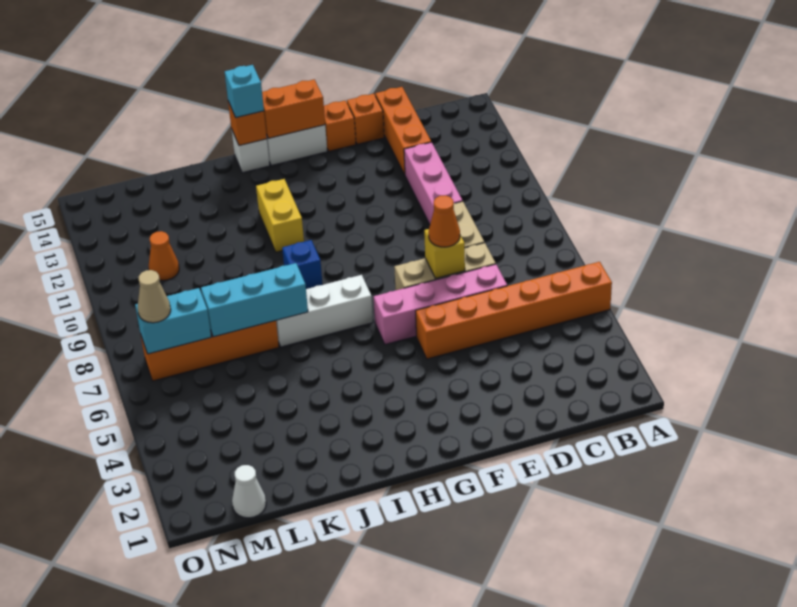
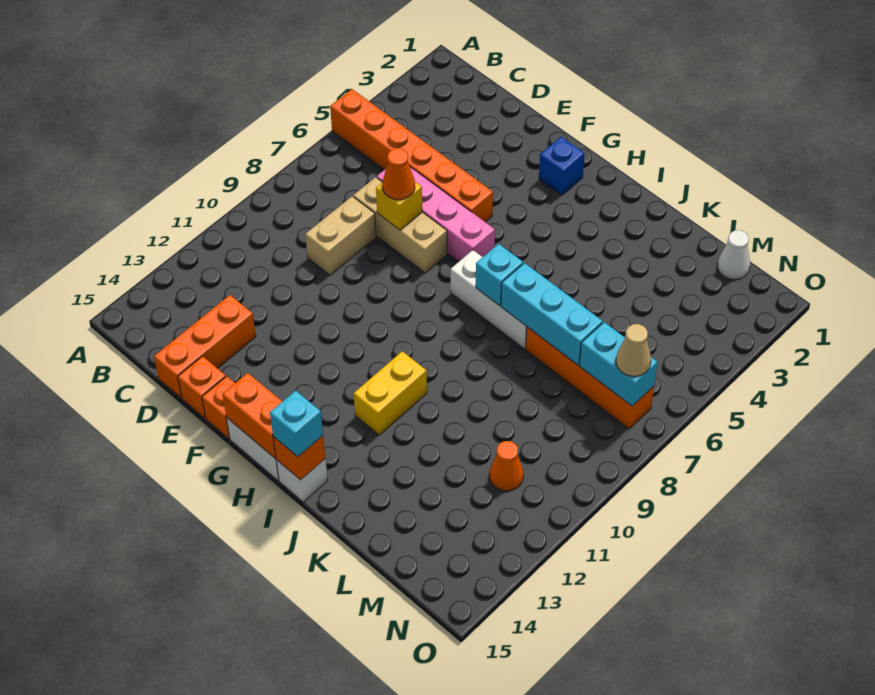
pink brick D10:D12 level 1 -> none
none -> cyan brick I7 level 2
blue brick I9 level 1 -> blue brick G2 level 1

